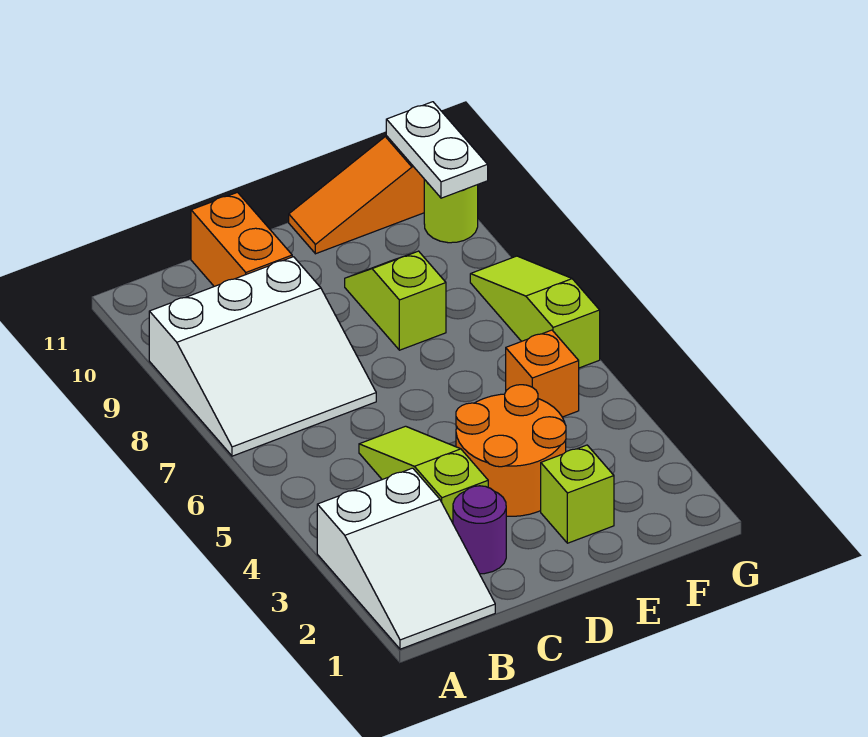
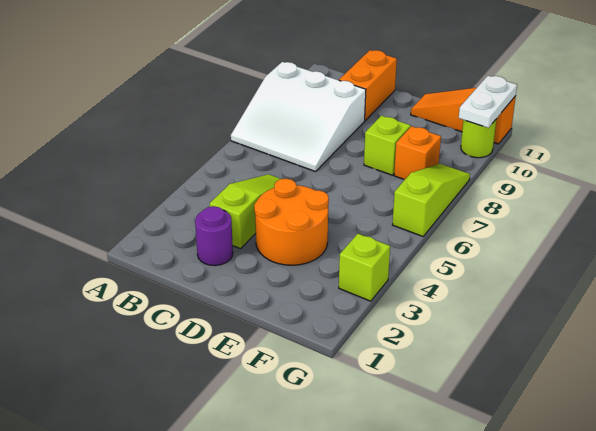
white slope A1:B3 level 1 top 3 -> none
lime brick E2 level 1 -> lime brick G3 level 1
orange brick F5 level 1 -> orange brick F8 level 1

